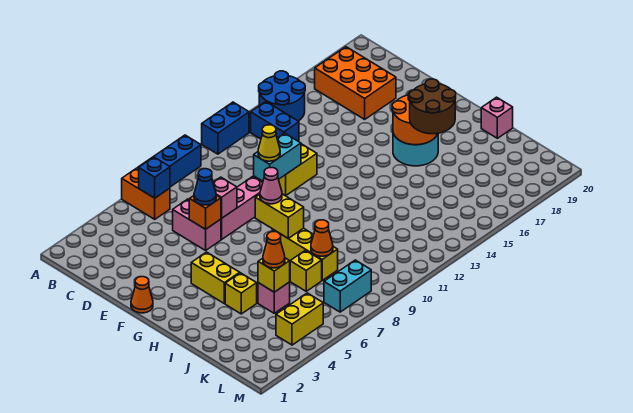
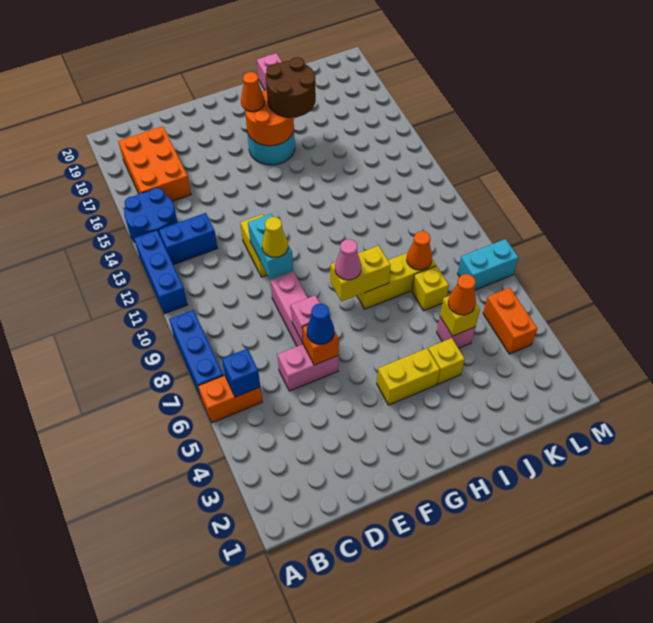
blue brick A11:A12 level 1 -> blue brick A11:A13 level 1
orange brick B17:D18 level 1 -> orange brick B16:C18 level 1
orange cone F1 level 1 -> orange cone G17 level 3
yellow brick L4:L5 level 1 -> orange brick L4:L5 level 1
cyan brick L7:L8 level 1 -> cyan brick L7:M7 level 1

